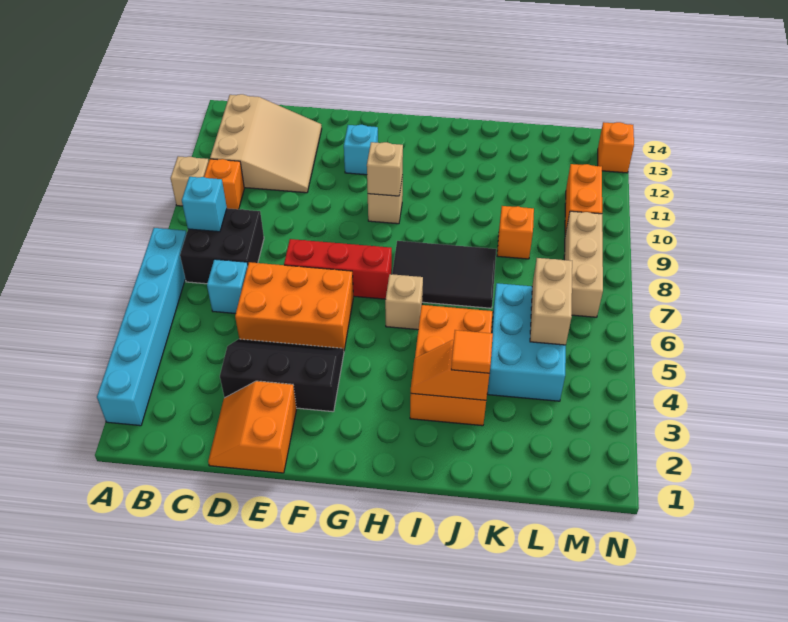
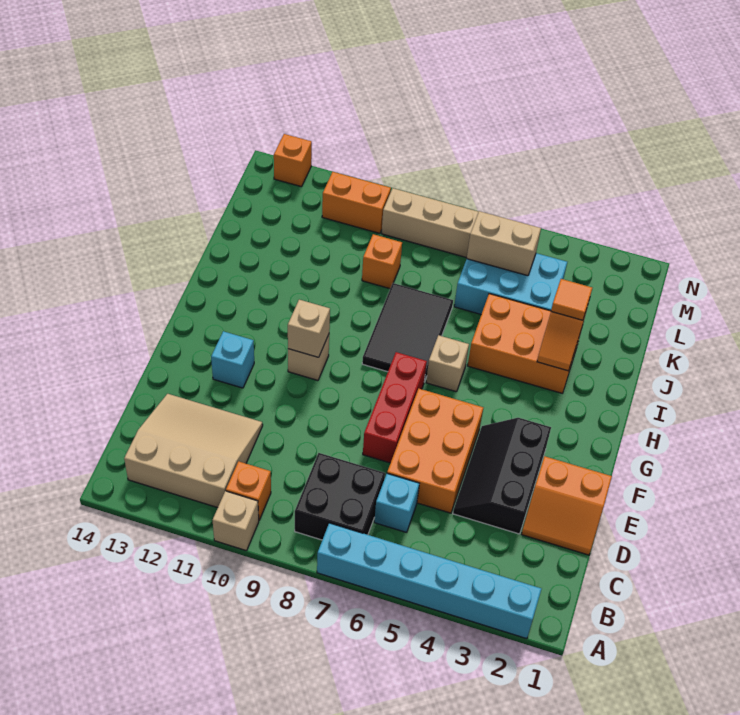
cyan brick B8 level 2 -> none

